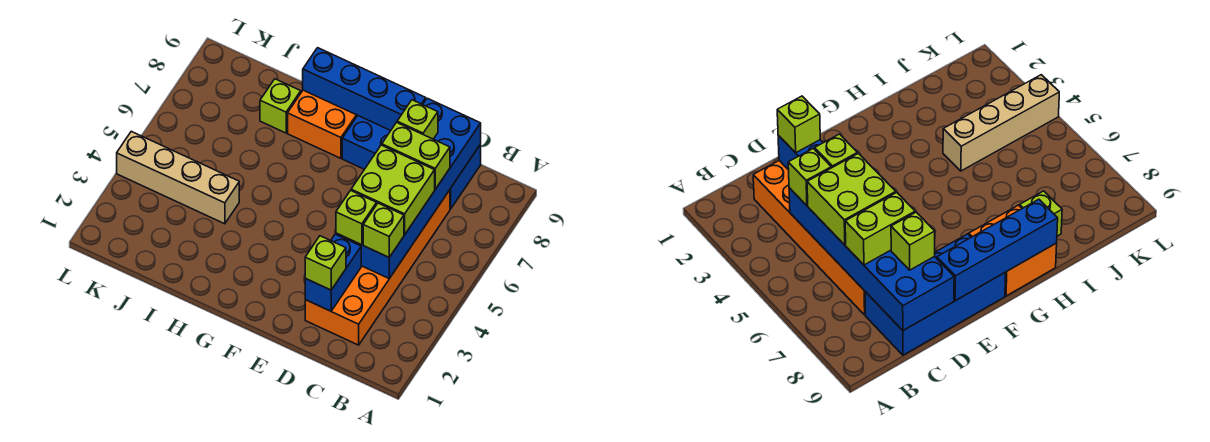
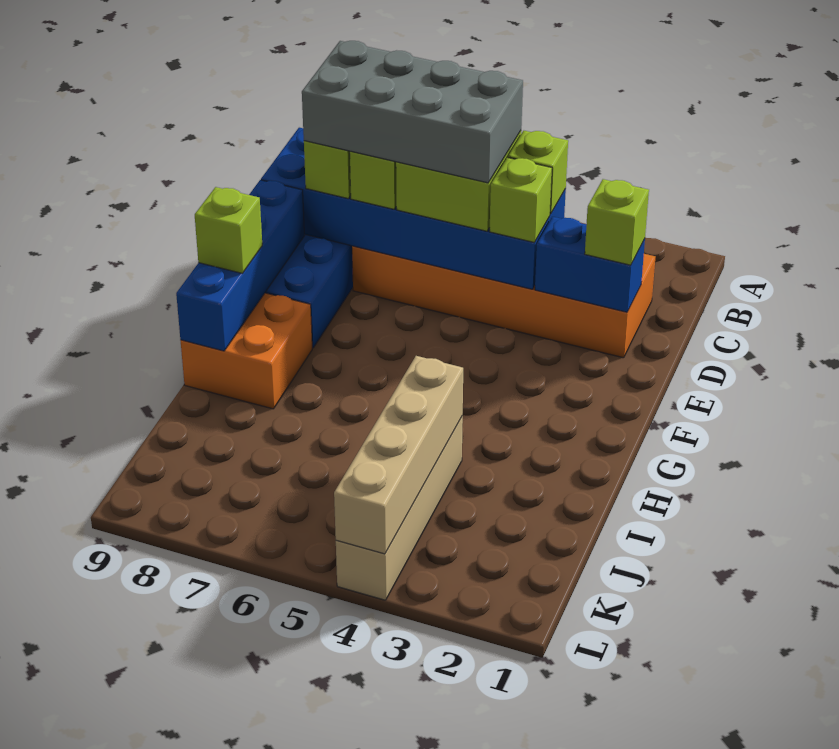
none -> grey brick C5:D8 level 4
none -> tan brick I4:L4 level 2
lime brick I8 level 1 -> lime brick G9 level 3

